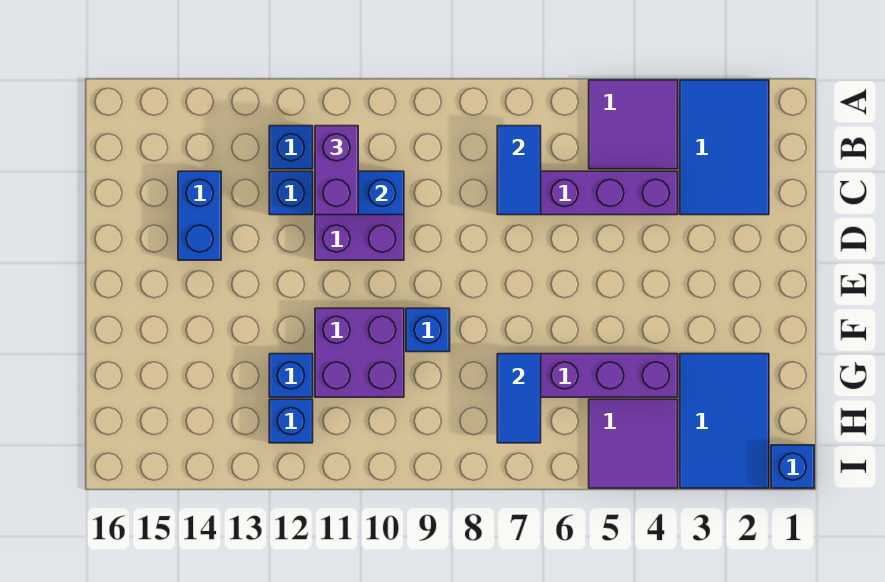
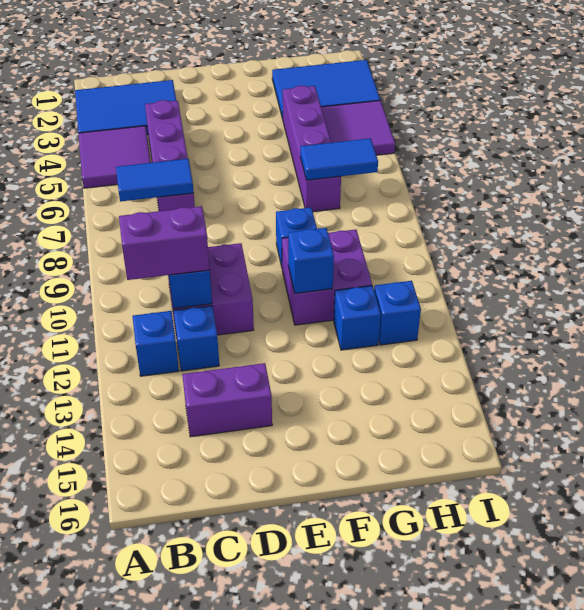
blue brick C14:D14 level 1 -> purple brick C14:D14 level 1
blue brick I1 level 1 -> blue brick F11 level 2

